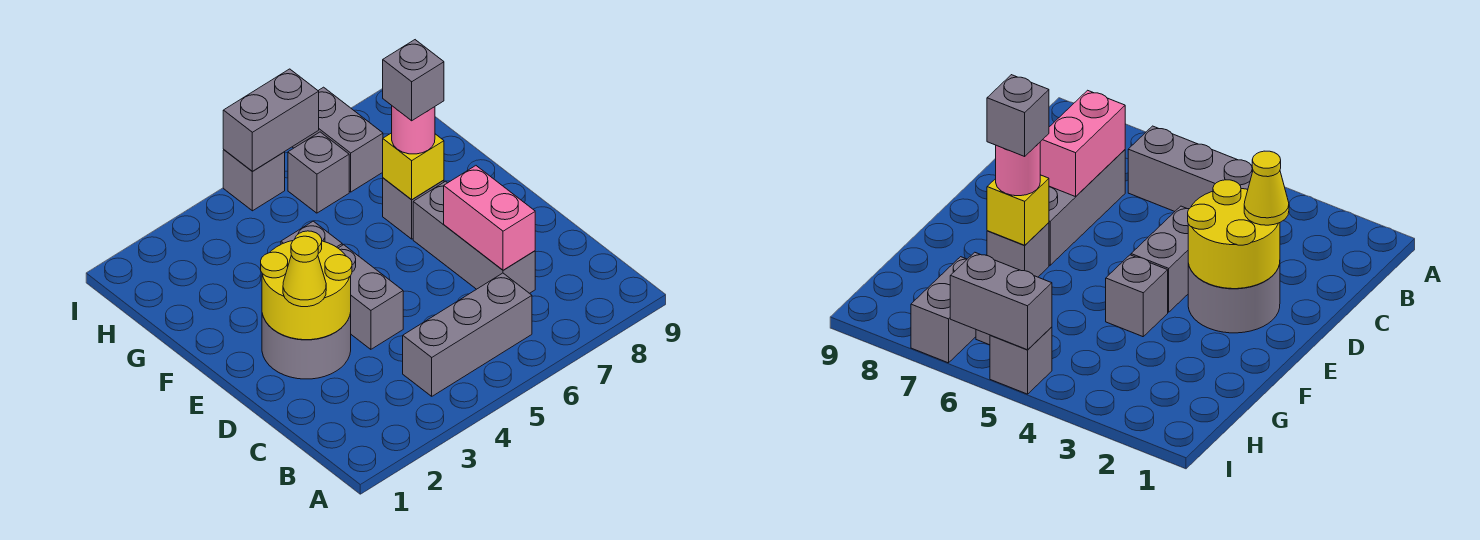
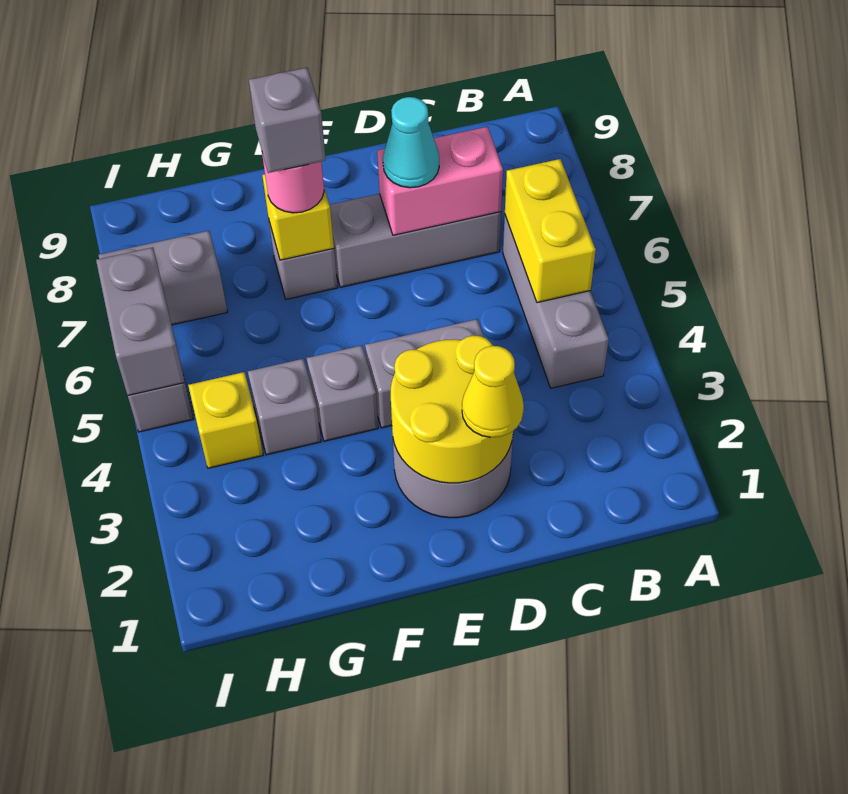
none -> yellow brick B5:B6 level 2
none -> cyan cone D7 level 3
none -> yellow brick H4 level 1
grey brick H6 level 1 -> grey brick G4 level 1

